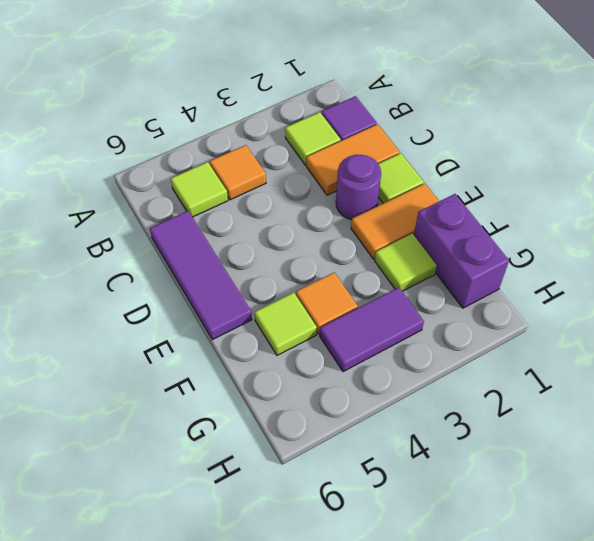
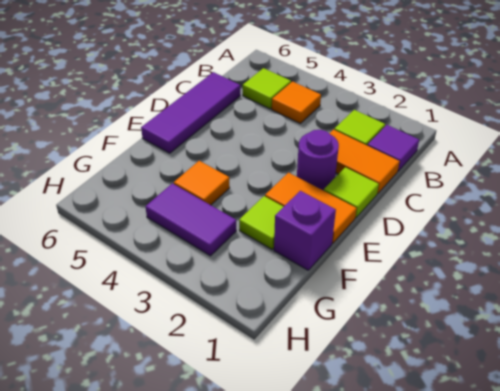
purple brick F1:G1 level 1 -> purple brick F1 level 1
lime tile F5 level 1 -> none

